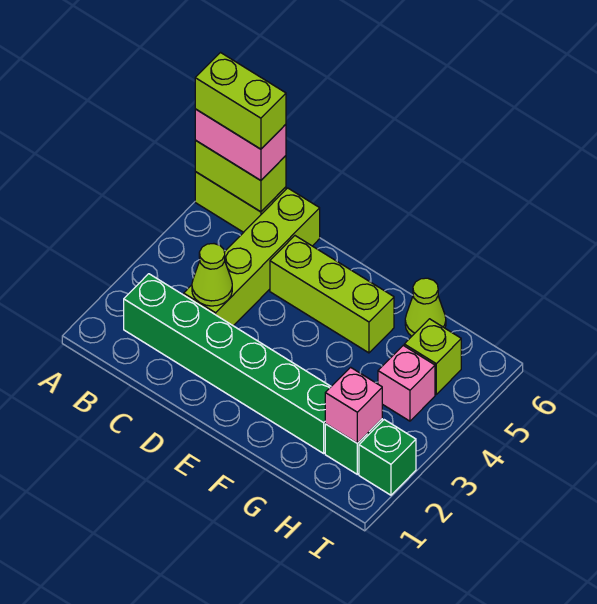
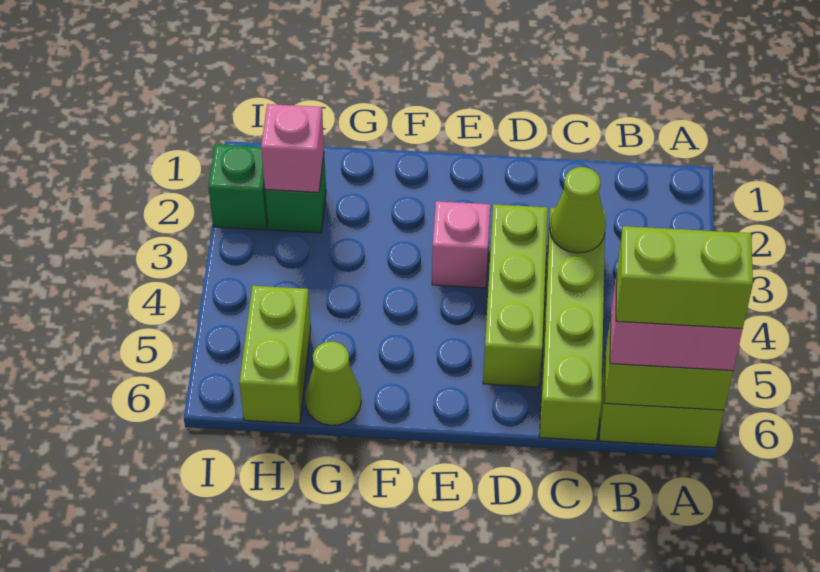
green brick B2:G2 level 1 -> none
lime brick D5:F5 level 1 -> lime brick D3:D5 level 1
pink brick H4 level 1 -> pink brick E3 level 1
lime brick H5 level 1 -> lime brick H5:H6 level 1

